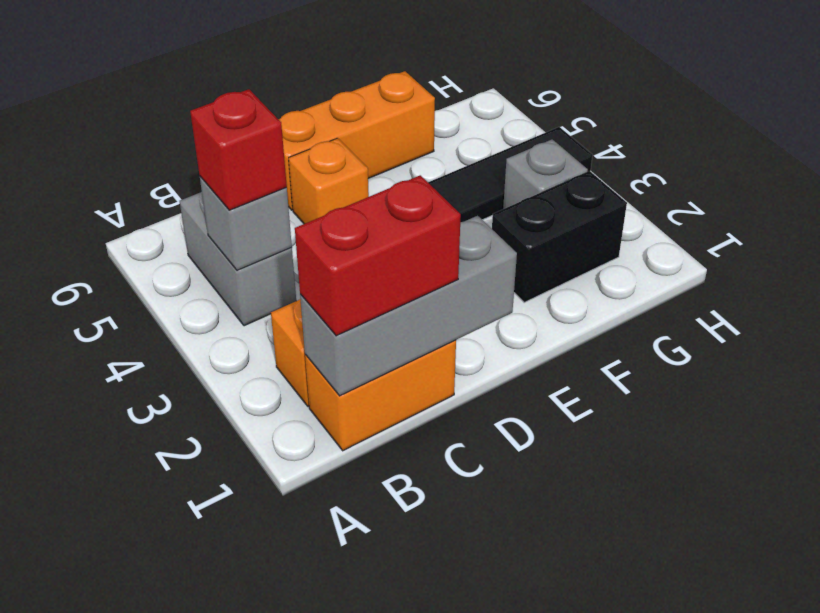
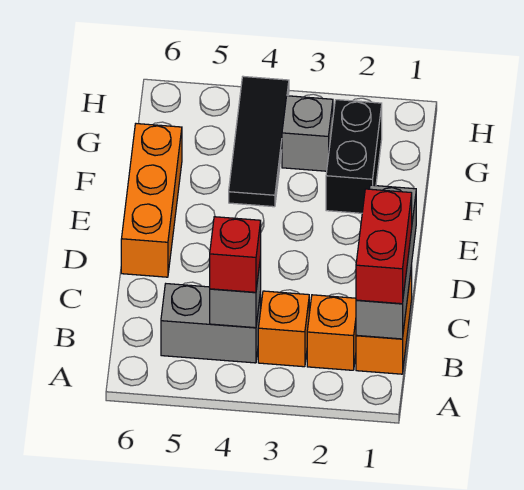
orange brick D5 level 1 -> orange brick B3 level 1

